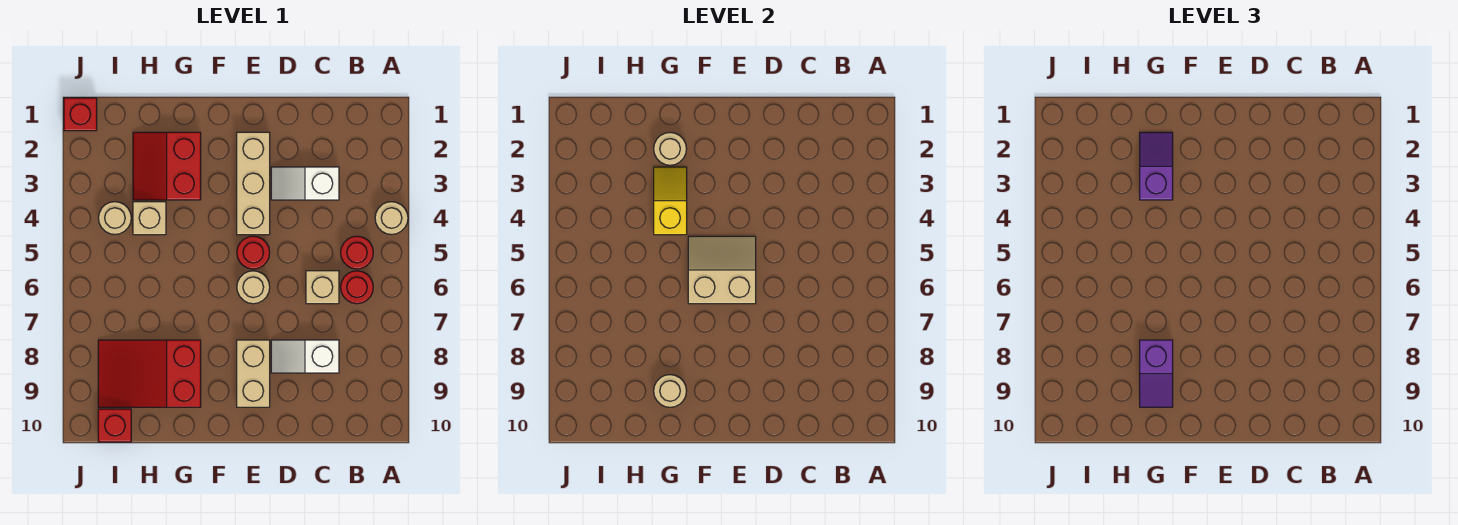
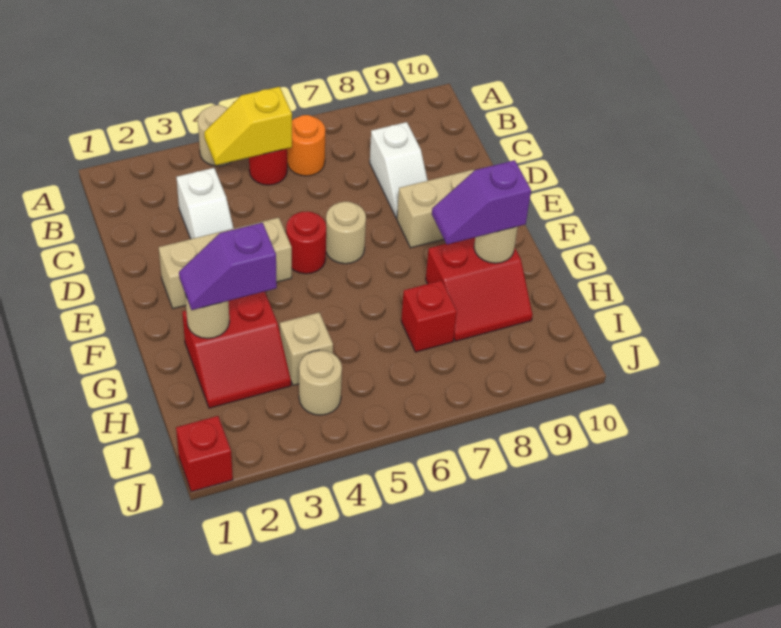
red round brick B6 level 1 -> orange round brick B6 level 1
tan brick C6 level 1 -> none
tan slope E5:F6 level 2 top 6 -> none
yellow slope G3:G4 level 2 top 4 -> yellow slope B4:B5 level 2 top 5
red slope G8:I9 level 1 top G -> red slope G8:H9 level 1 top G
purple slope G8:G9 level 3 top 8 -> purple slope G8:G9 level 3 top 9
red brick I10 level 1 -> red brick H7 level 1

